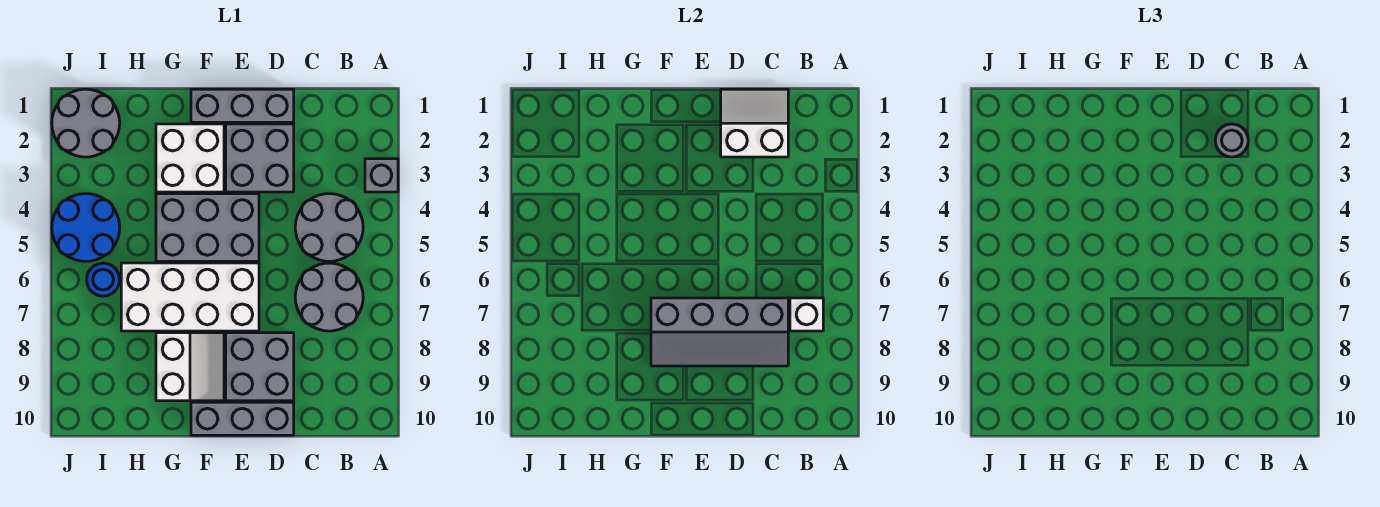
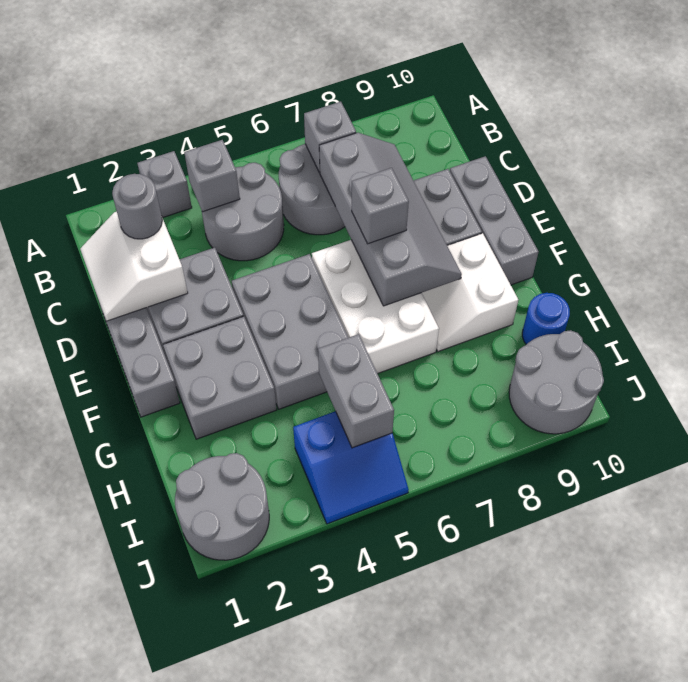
none -> grey brick B4 level 2
white brick B7 level 2 -> grey brick B7 level 2
white brick E6:H7 level 1 -> white brick E6:G7 level 1
none -> grey brick E7 level 3
white brick F2:G3 level 1 -> grey brick F2:G3 level 1
white slope F8:G9 level 1 top G -> white slope F8:G9 level 1 top 9
none -> grey brick H5:I5 level 2
blue round brick I4:J5 level 1 -> blue slope I4:J5 level 1 top I
blue round brick I6 level 1 -> blue round brick H10 level 1
none -> grey round brick I9:J10 level 1

